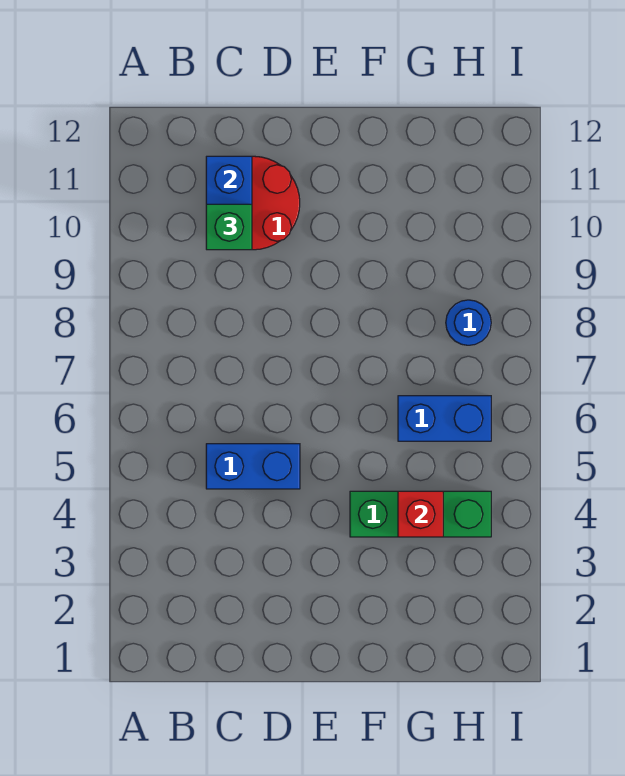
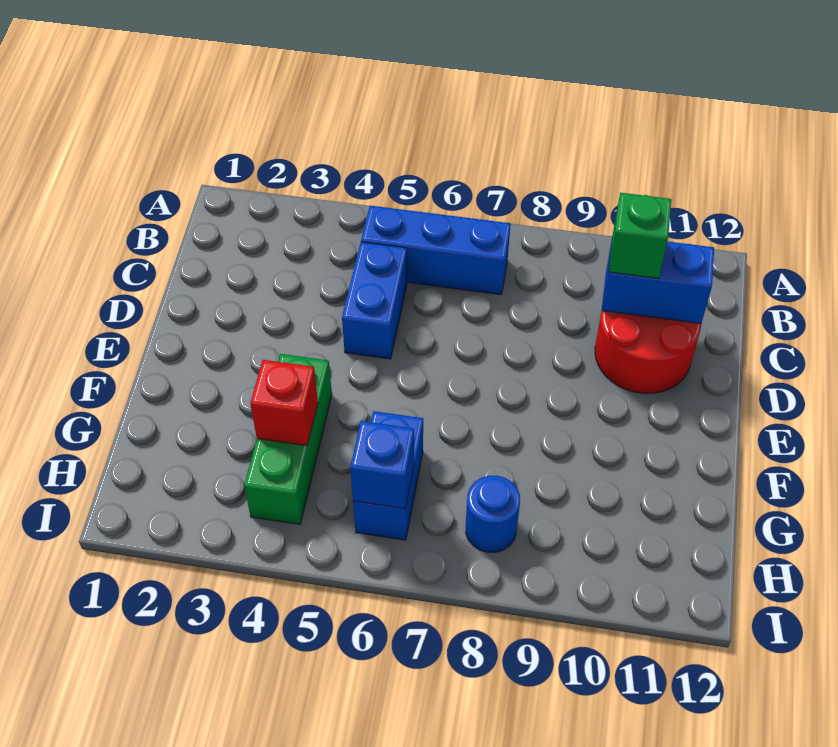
none -> blue brick B5:B7 level 1
none -> blue brick H6 level 2

